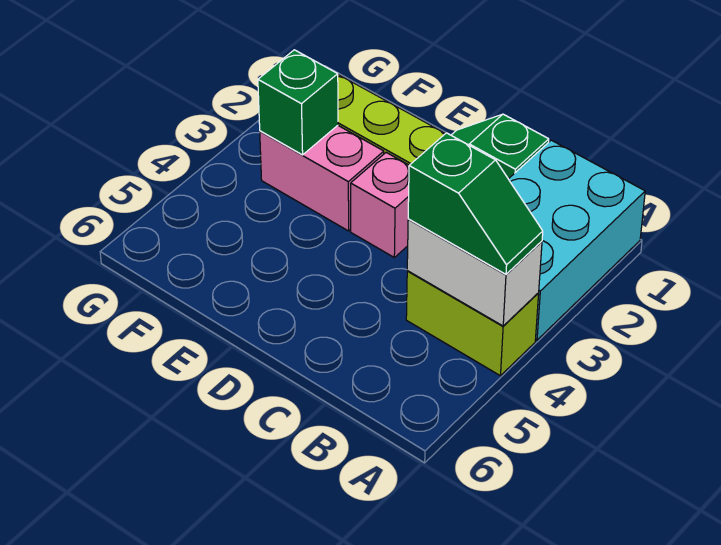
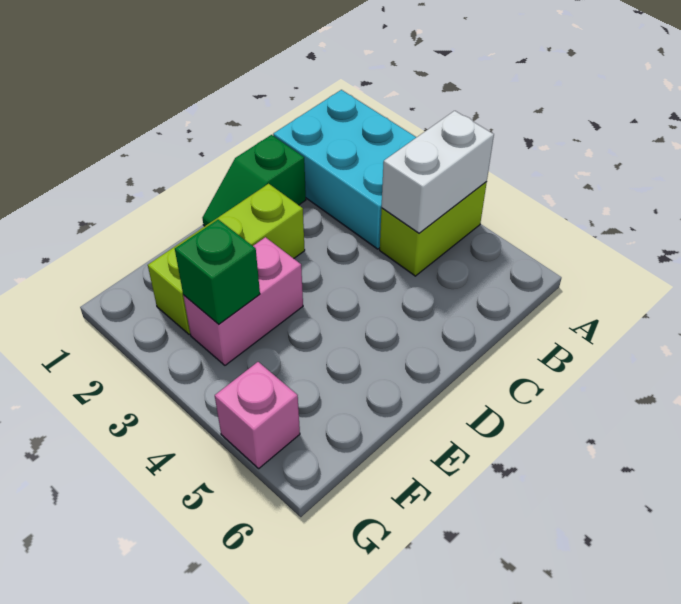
green slope A4:B4 level 3 top B -> none
pink brick D3 level 1 -> pink brick G5 level 1

